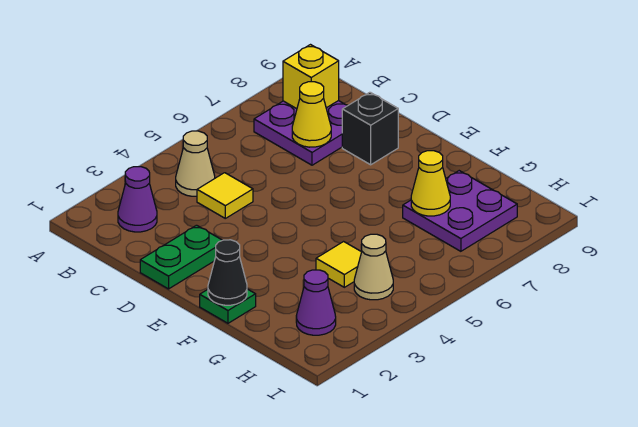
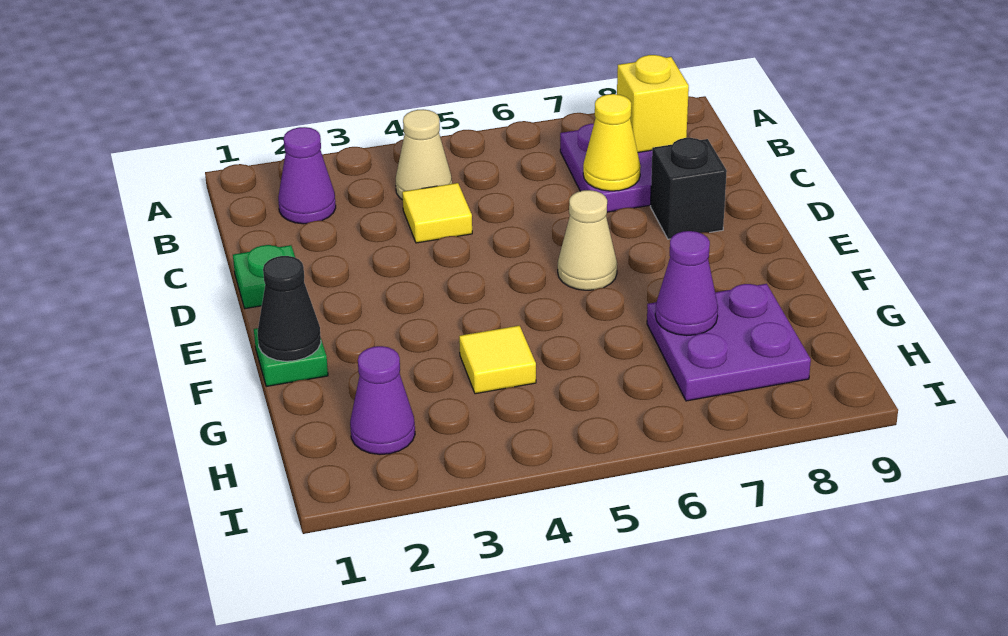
green plate D1:D2 level 1 -> green plate D1 level 1
yellow cone G7 level 2 -> purple cone G7 level 2
tan cone H4 level 1 -> tan cone E6 level 1

